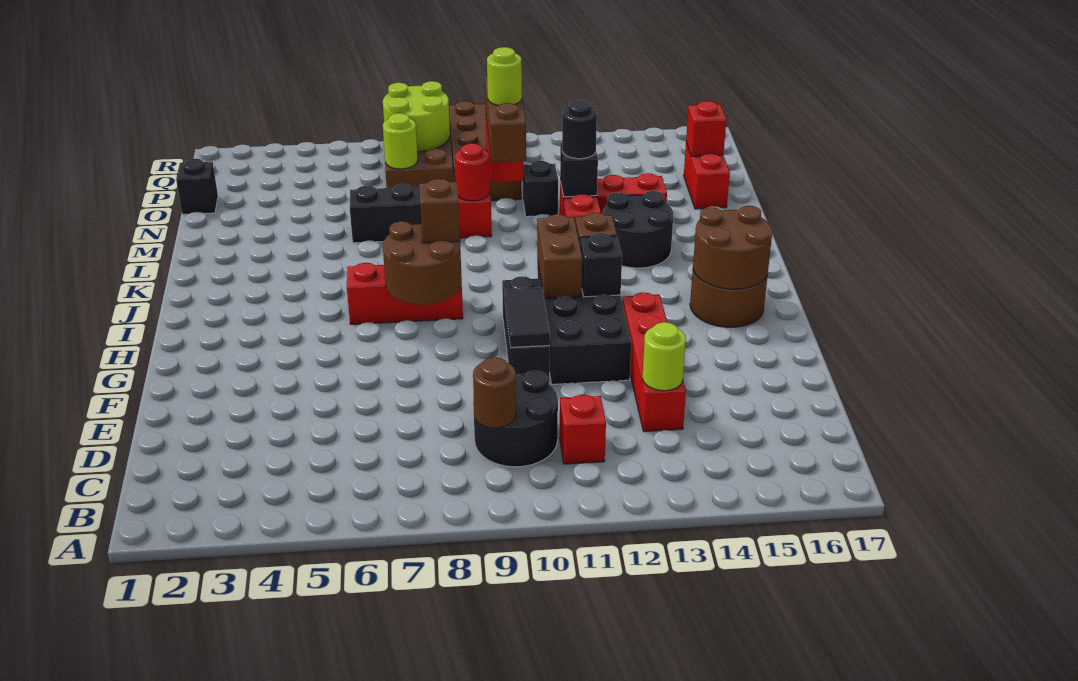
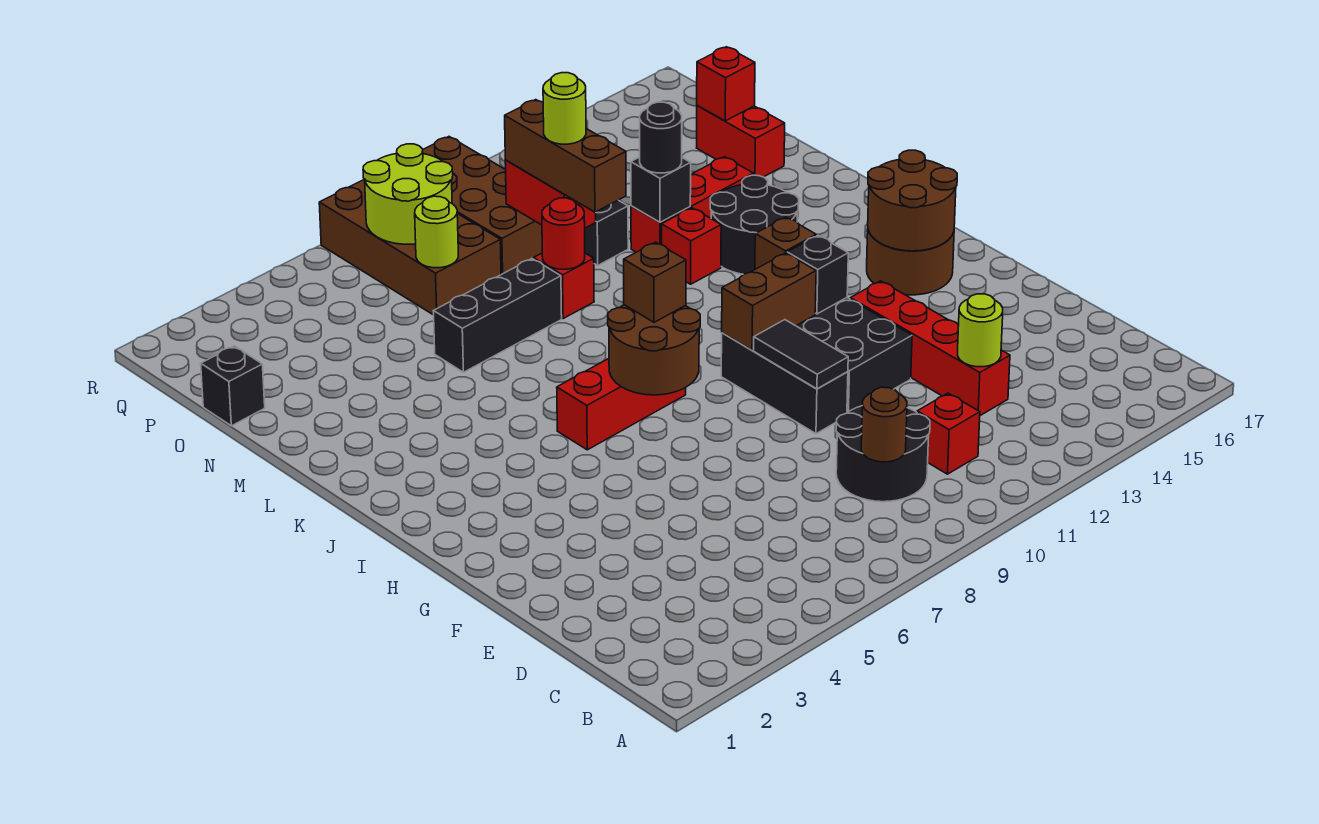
brown brick H11:I11 level 2 -> brown brick H10:H11 level 2

